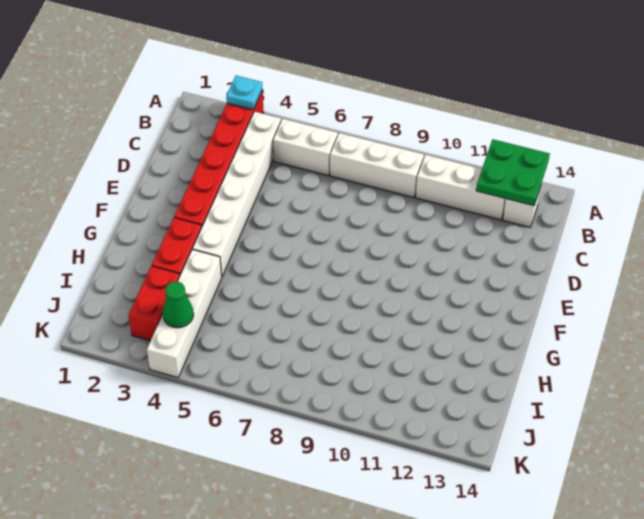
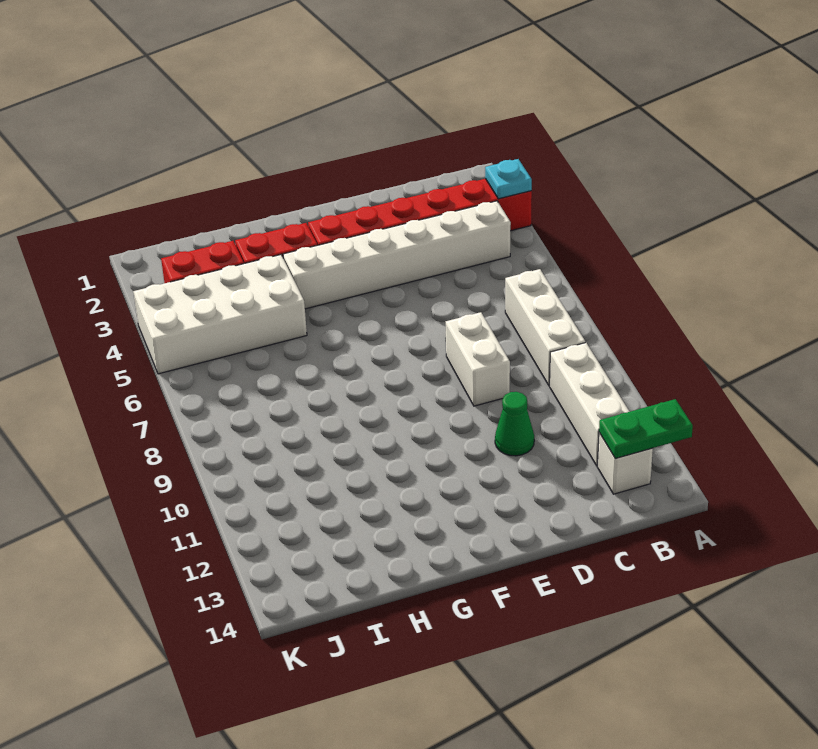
green plate A12:B13 level 2 -> green plate A13:B13 level 2
white brick B5:B6 level 1 -> white brick D8:D9 level 1
white brick H4:K4 level 1 -> white brick H4:K5 level 1
green cone J4 level 2 -> green cone D11 level 1

